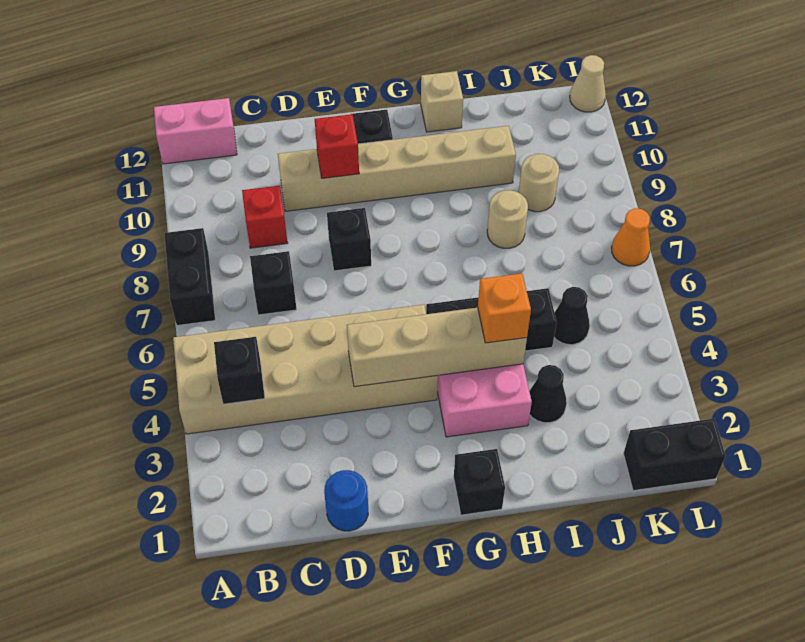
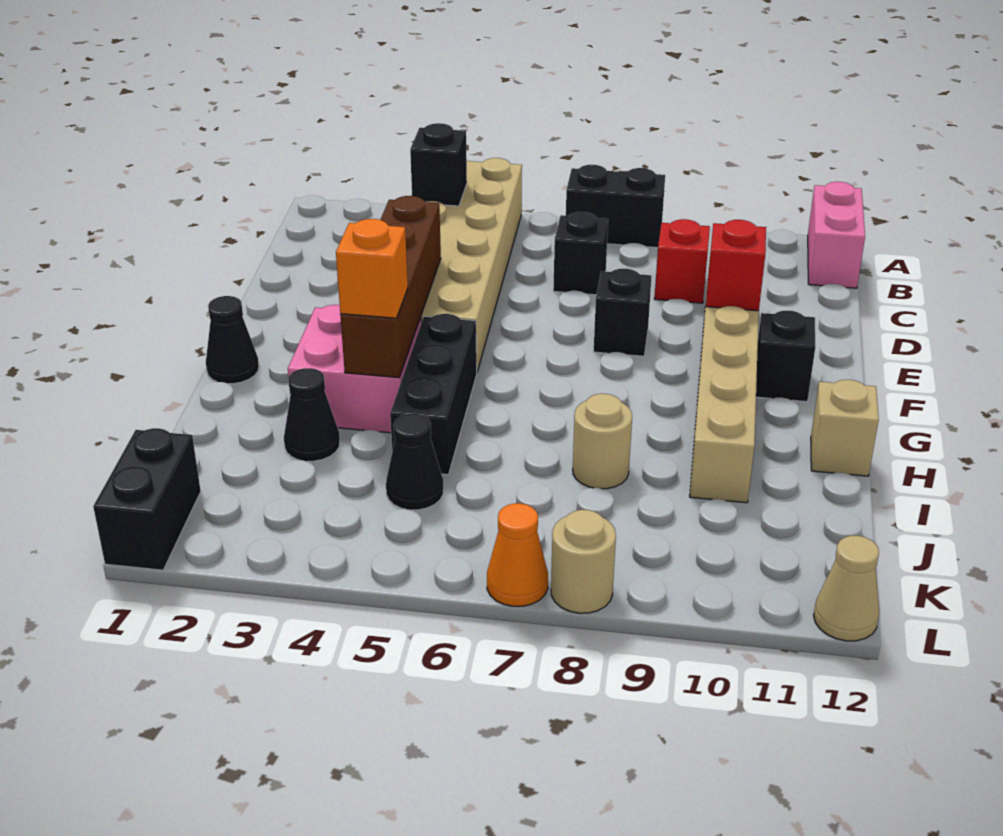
blue round brick D1 level 1 -> none
tan brick E4:H4 level 2 -> brown brick E4:H4 level 2
black brick G1 level 1 -> black cone G1 level 1
tan round brick J9 level 1 -> tan round brick L8 level 1

